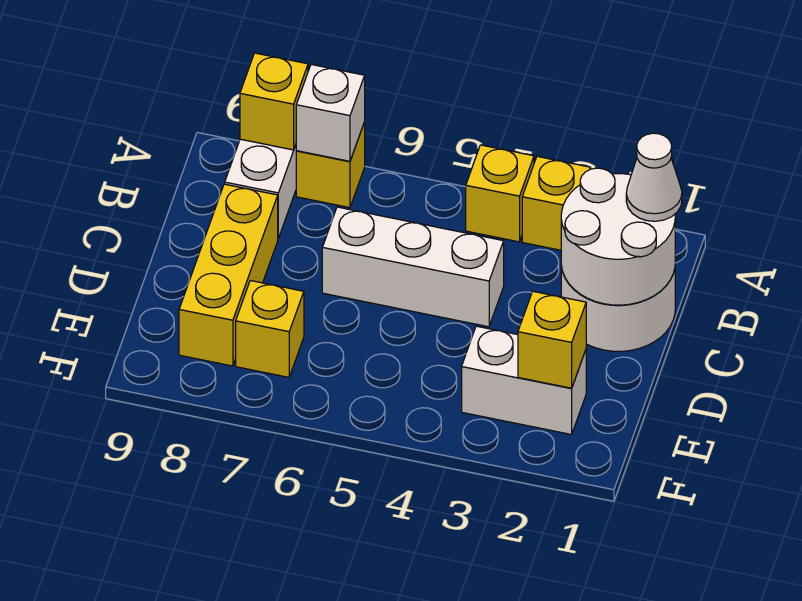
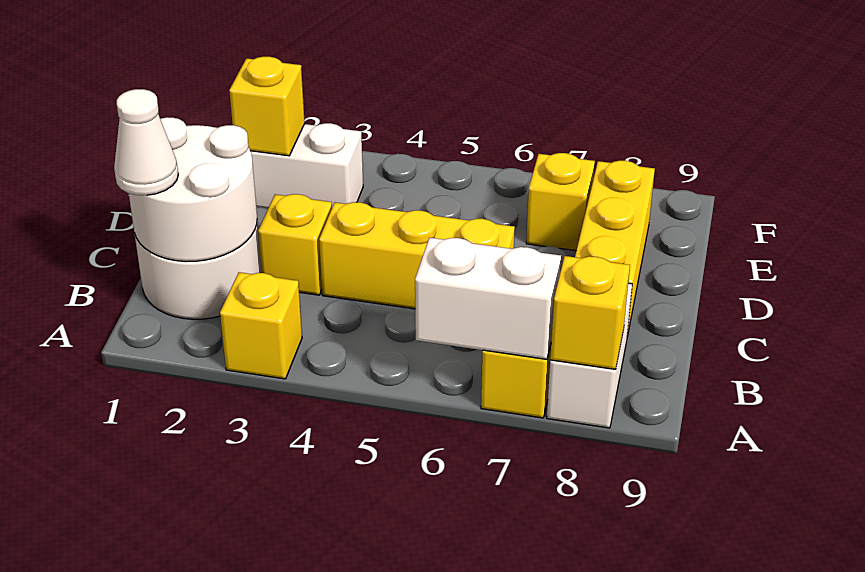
yellow brick A4 level 1 -> yellow brick C3 level 1
white brick A7 level 2 -> white brick A6:A7 level 2
white brick C4:C6 level 1 -> yellow brick C4:C6 level 1

